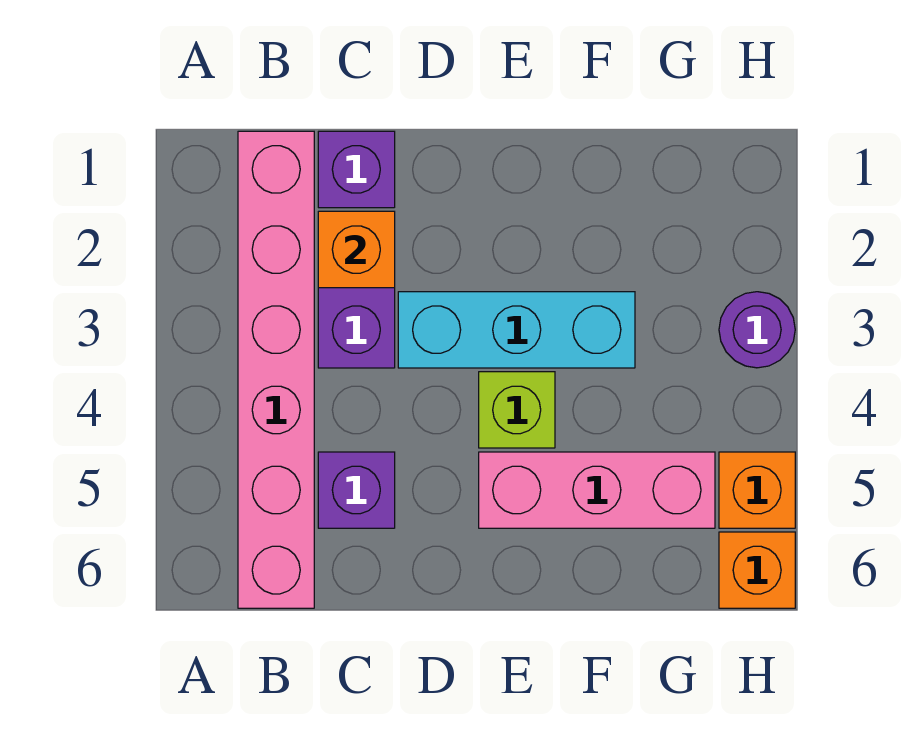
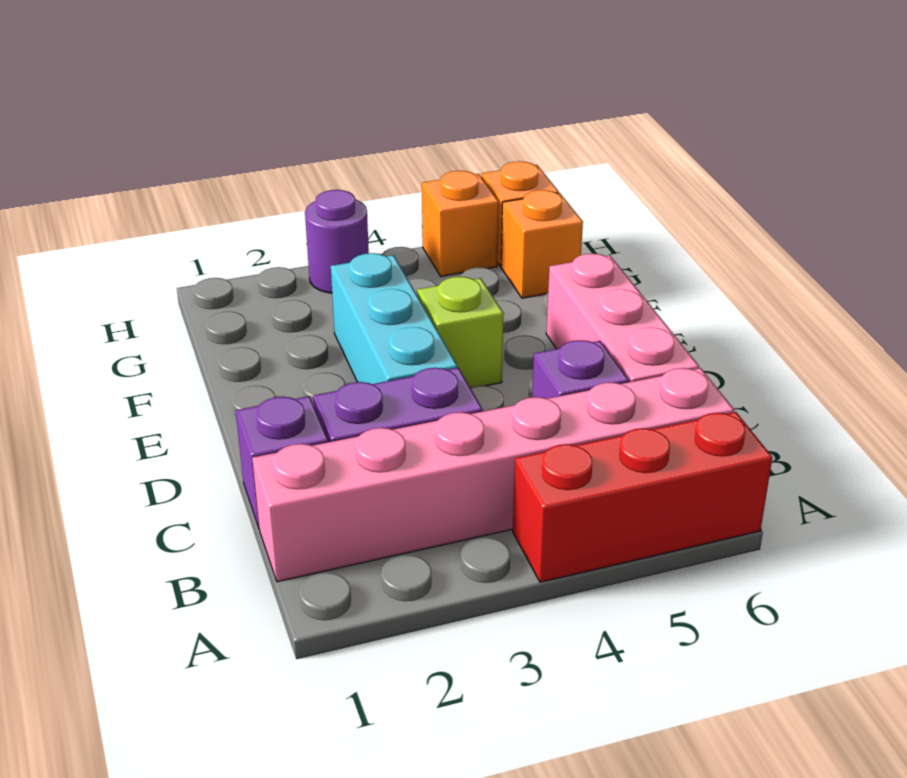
none -> red brick A4:A6 level 1
orange brick C2 level 2 -> orange brick G6 level 1
pink brick E5:G5 level 1 -> pink brick C6:E6 level 1

